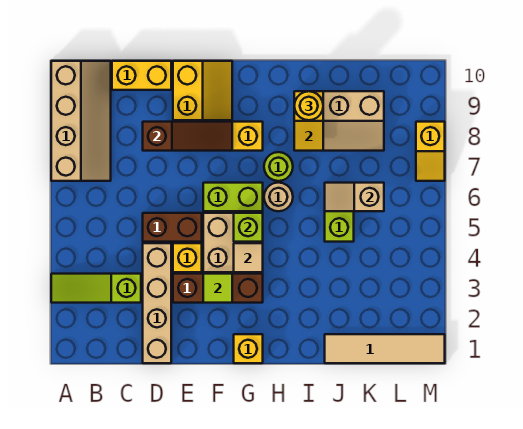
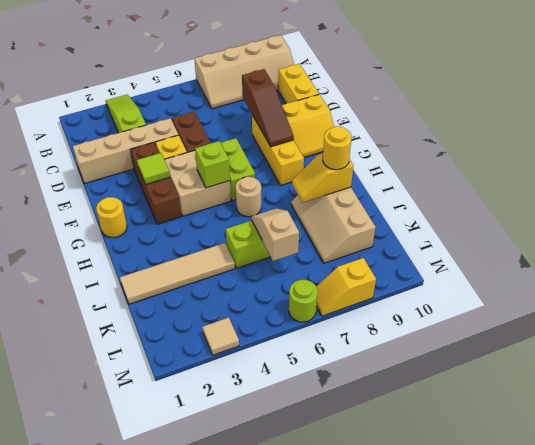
yellow brick G1 level 1 -> yellow round brick G1 level 1
tan tile G4 level 2 -> tan tile M3 level 1
lime round brick H7 level 1 -> lime round brick M6 level 1
tan tile J1:M1 level 1 -> tan tile J1:J4 level 1

